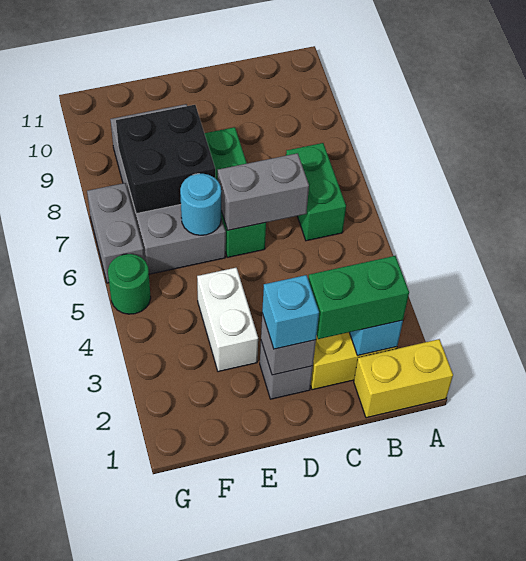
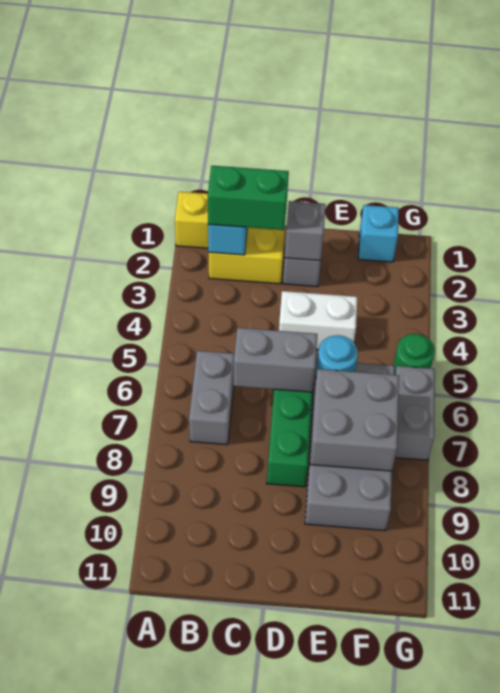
green brick B6:B7 level 1 -> grey brick B6:B7 level 1
cyan brick D2 level 3 -> cyan brick F1 level 1
white brick E3:E4 level 1 -> white brick D4:E4 level 1
black brick E7:F8 level 2 -> grey brick E7:F8 level 2

